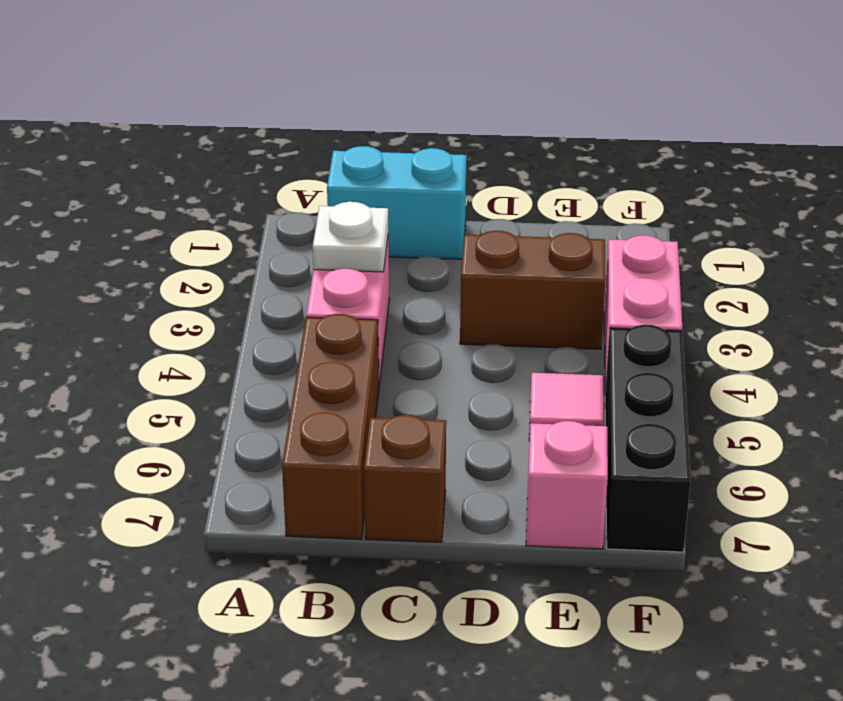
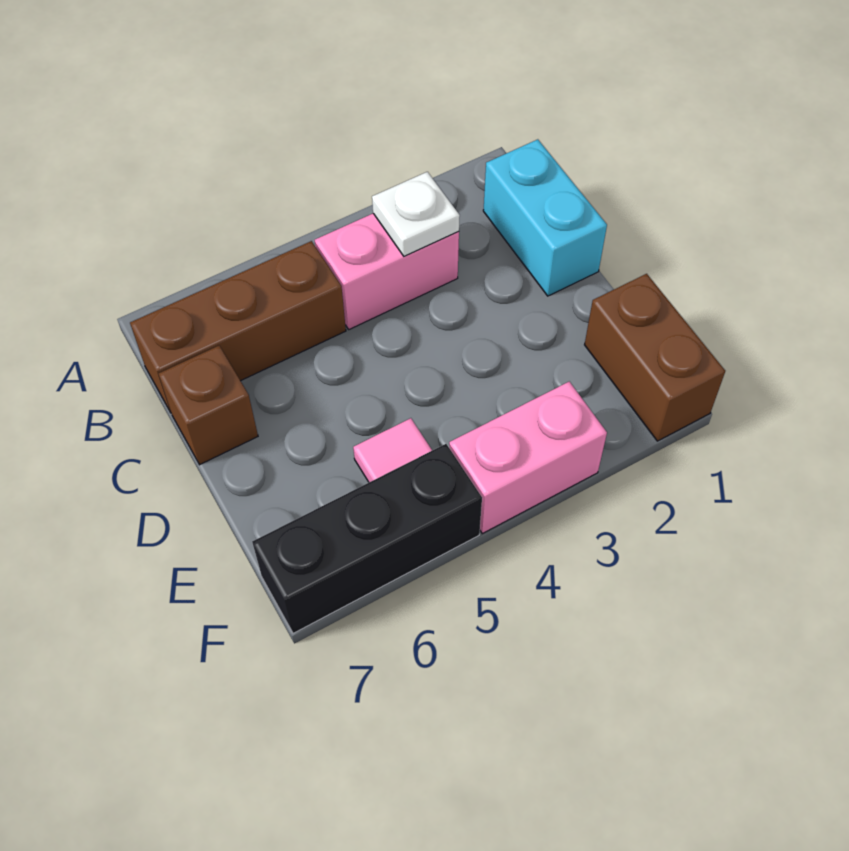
brown brick D3:E3 level 1 -> brown brick E1:F1 level 1
pink brick E7 level 1 -> none

